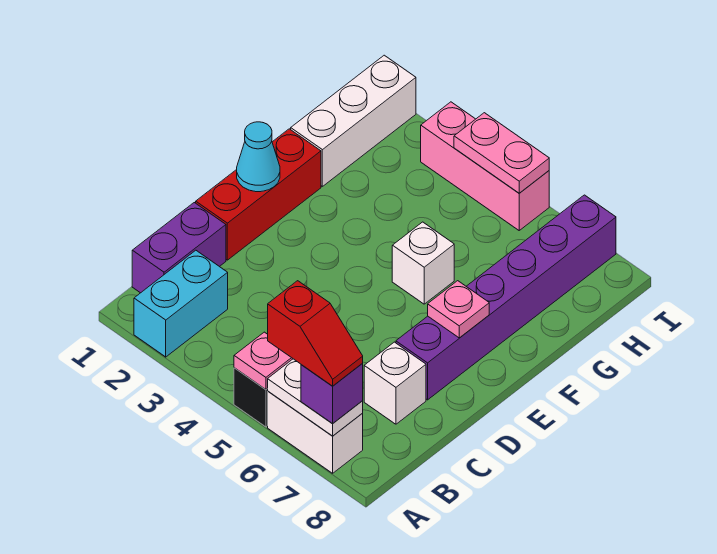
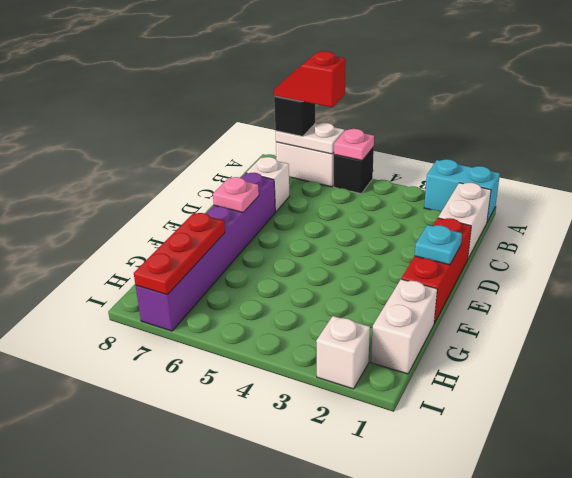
cyan brick A2:B2 level 1 -> cyan brick A1:A2 level 1
purple brick A7 level 3 -> black brick A7 level 3
purple brick B1:C1 level 1 -> white brick B1:C1 level 1
cyan cone E1 level 2 -> cyan plate E1 level 2
white brick F5 level 1 -> white brick I2 level 1
white brick G1:I1 level 1 -> white brick G1:H1 level 1
none -> red plate G7:I7 level 2
pink brick I3:I5 level 1 -> none
pink plate I4:I5 level 2 -> none

